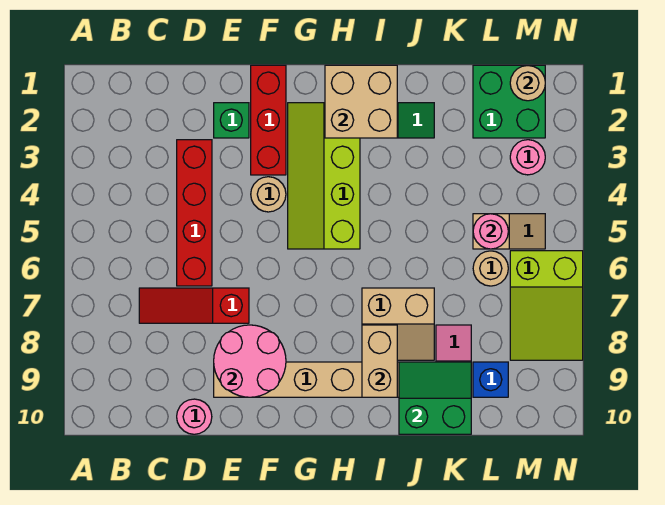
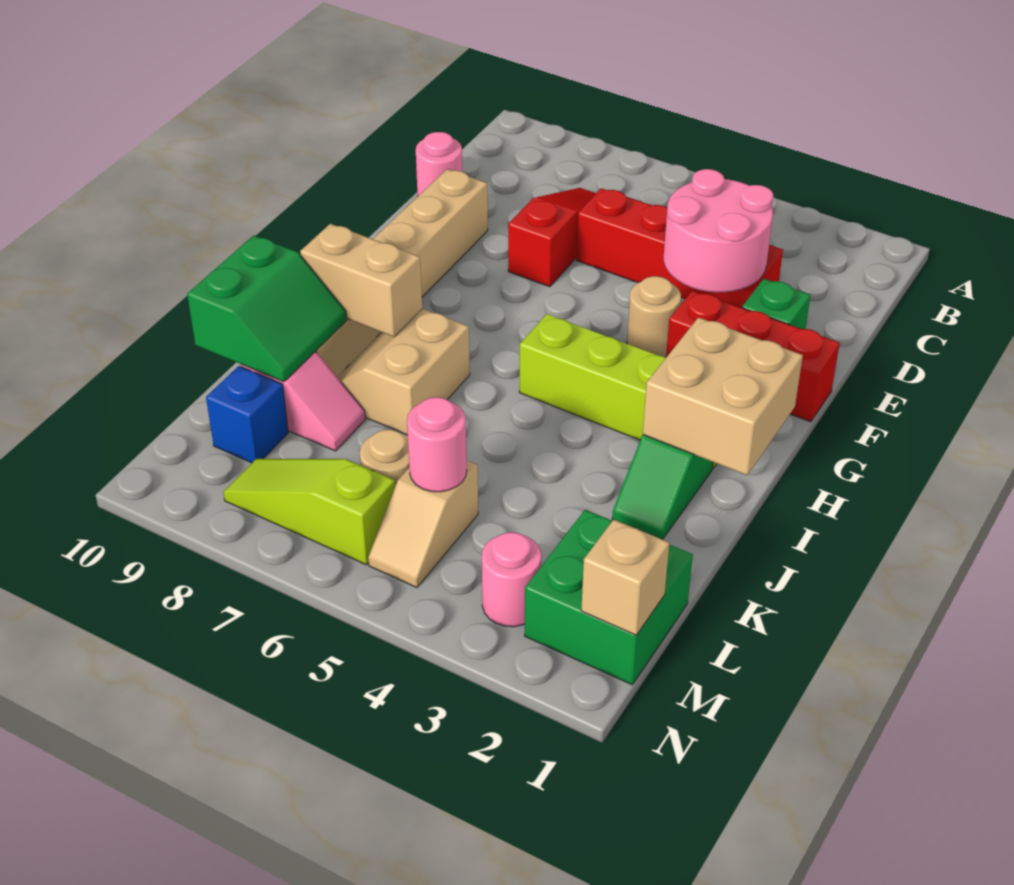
pink round brick E8:F9 level 2 -> pink round brick D3:E4 level 2
tan round brick M1 level 2 -> tan brick M1 level 2
lime slope M6:N8 level 1 top 6 -> lime slope M6:M8 level 1 top 6

